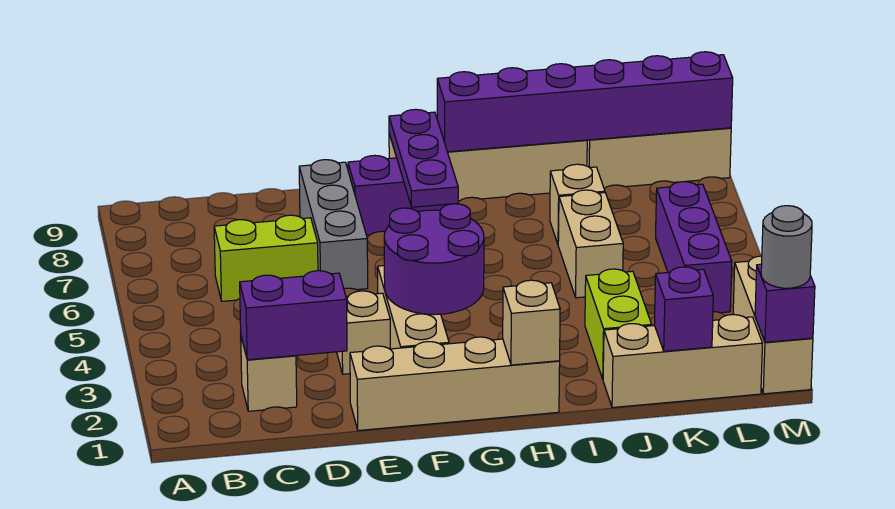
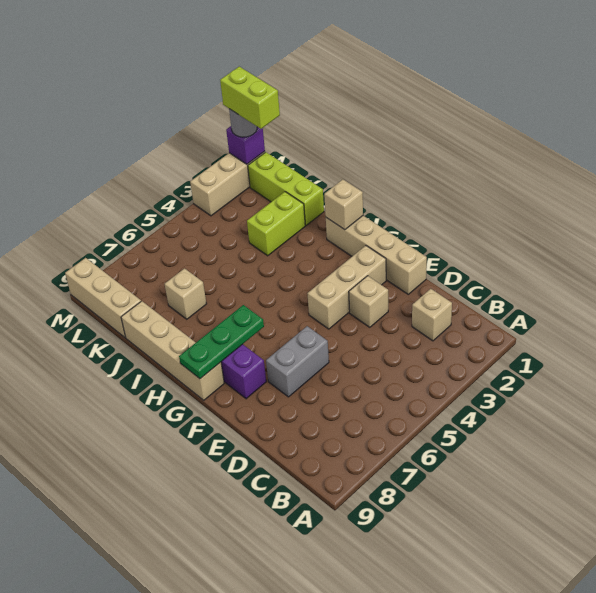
purple brick C2:D2 level 2 -> none
lime brick C6:D6 level 1 -> lime brick L1:M1 level 4
grey brick E6:E8 level 1 -> grey brick E6:E7 level 1
purple round brick F3:G4 level 2 -> none
purple plate G7:G9 level 2 -> green plate G7:G9 level 2
purple brick H9:M9 level 2 -> none
tan brick J1:L1 level 1 -> lime brick J1:L1 level 1
tan brick J5:J6 level 1 -> none
purple brick K1 level 2 -> none
purple brick L4:L6 level 1 -> none

